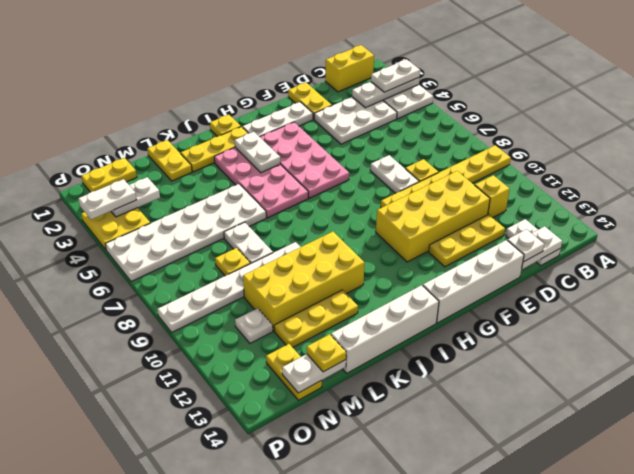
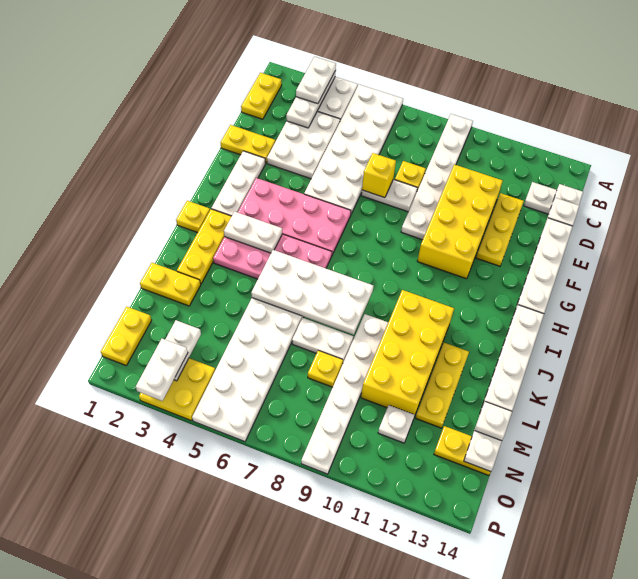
none -> white plate A5:F6 level 1
yellow plate A9:F9 level 1 -> white plate A9:F9 level 1
yellow brick B1:C1 level 1 -> yellow plate B1:C1 level 1
yellow brick C11 level 1 -> yellow brick E7 level 2
none -> white plate J5:K8 level 2
yellow plate M14 level 3 -> white plate M14 level 3

